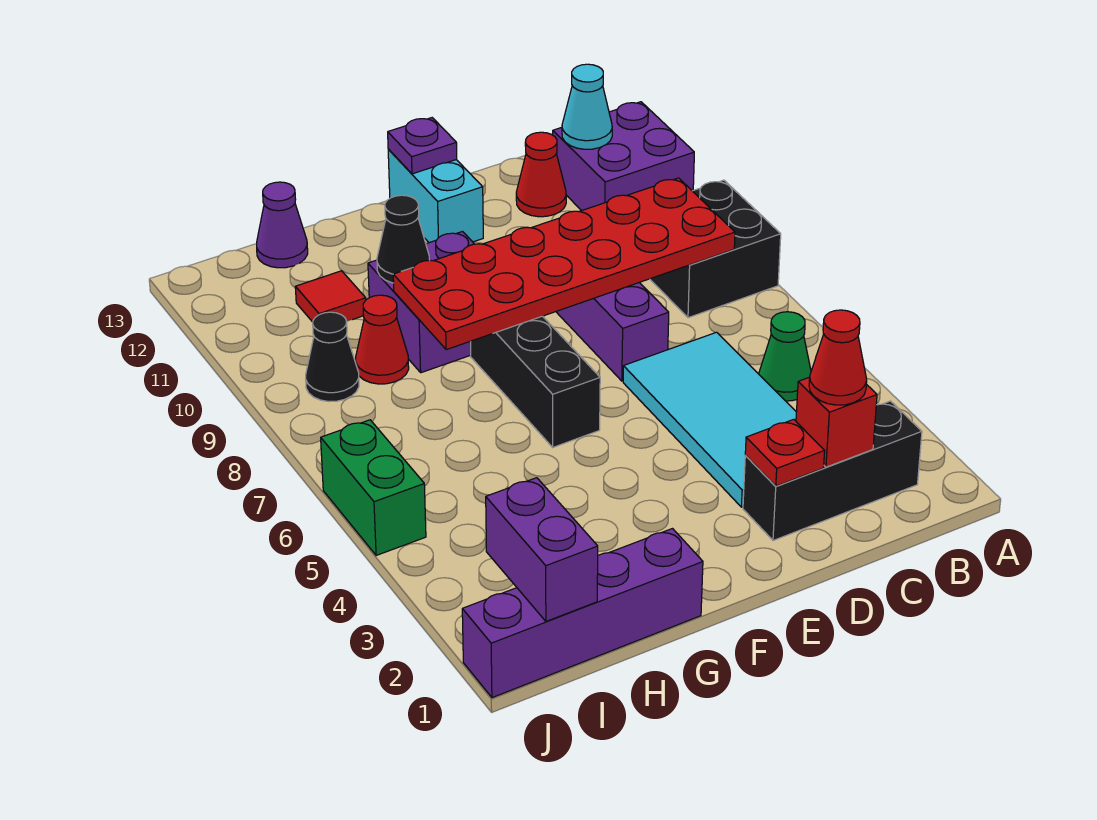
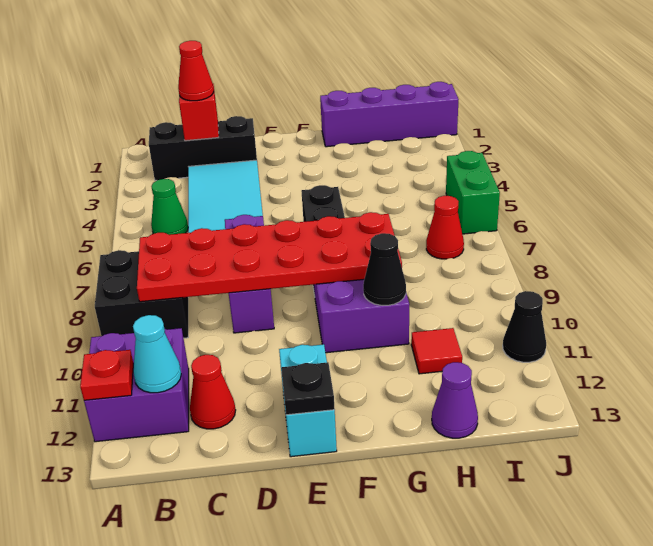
red plate D2 level 2 -> red plate A12 level 2
purple plate E13 level 2 -> black plate E13 level 2
red cone H9 level 1 -> red cone I7 level 1
purple brick I1:I2 level 2 -> none
black cone I9 level 1 -> black cone J11 level 1

